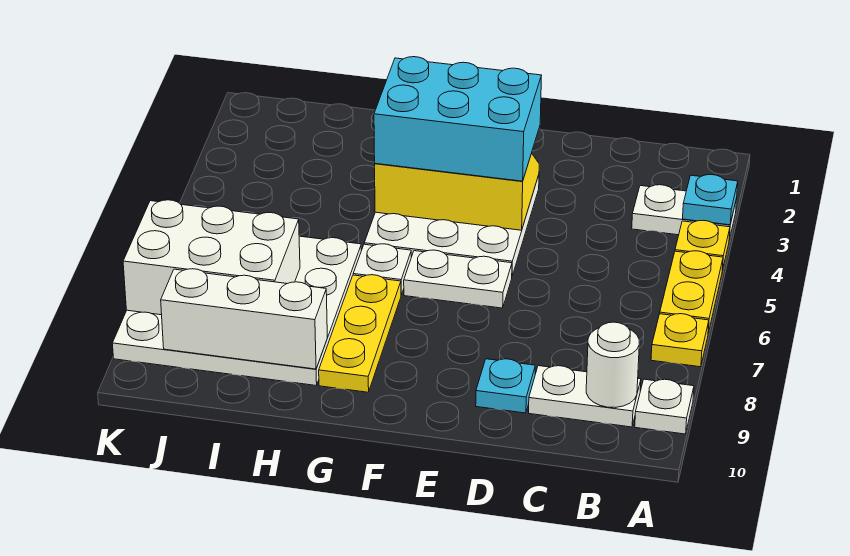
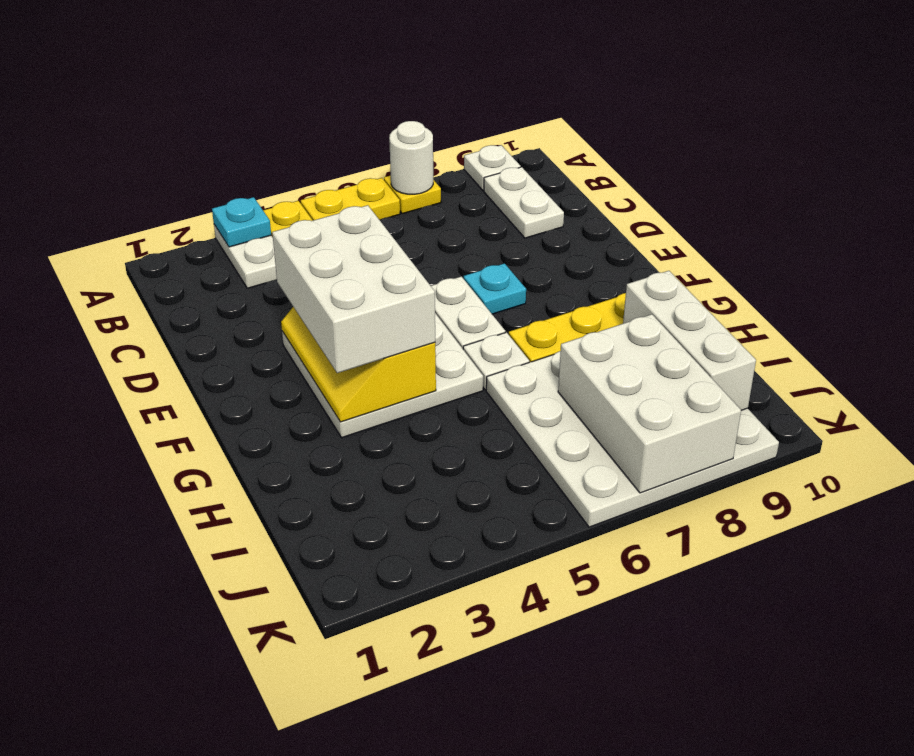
white round brick B9 level 2 -> white round brick A7 level 2
cyan plate D9 level 1 -> cyan plate E7 level 1
cyan brick E3:G4 level 3 -> white brick E3:G4 level 3

